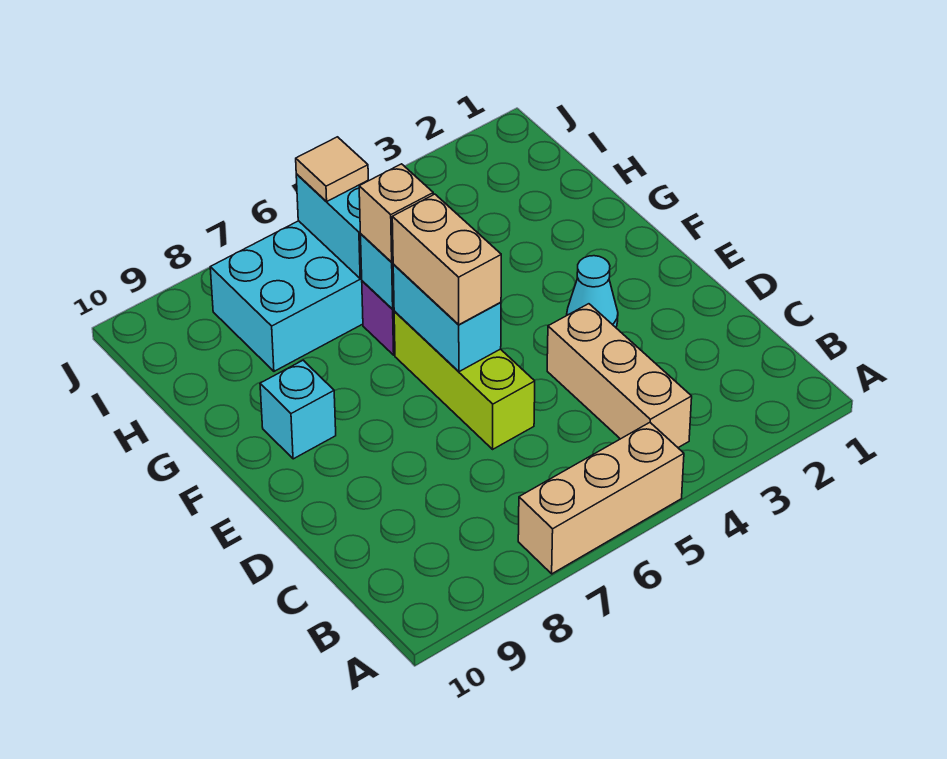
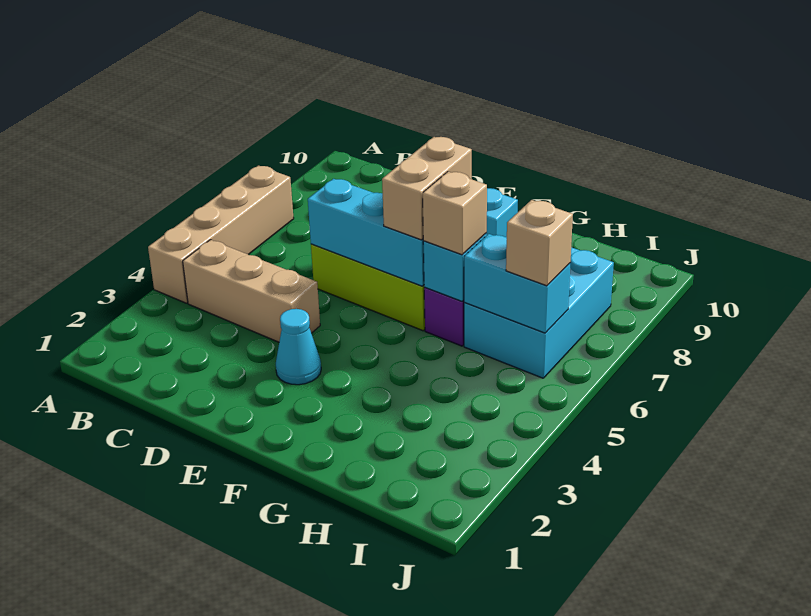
tan brick A5:A7 level 1 -> tan brick A4:A7 level 1
cyan brick E6:F6 level 2 -> cyan brick D6:F6 level 2
tan brick E6:F6 level 3 -> tan brick F6:F7 level 3
tan tile I6 level 3 -> tan brick I6 level 3

